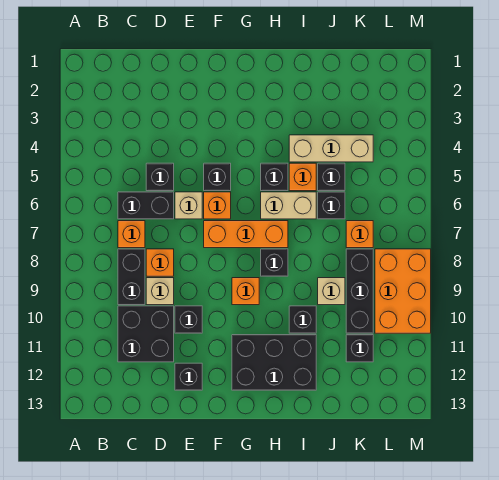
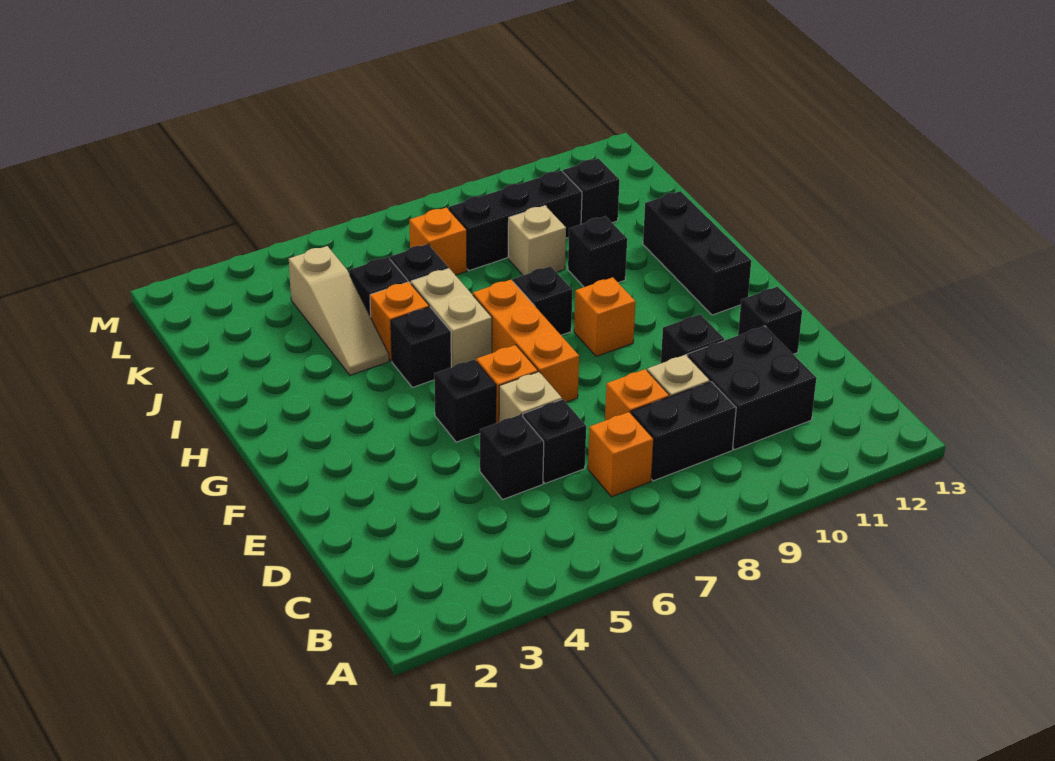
black brick C6:D6 level 1 -> black brick D6 level 1
black brick G11:I12 level 1 -> black brick G12:I12 level 1
tan brick I4:K4 level 1 -> tan slope I4:K4 level 1 top K
orange brick L8:M10 level 1 -> none

